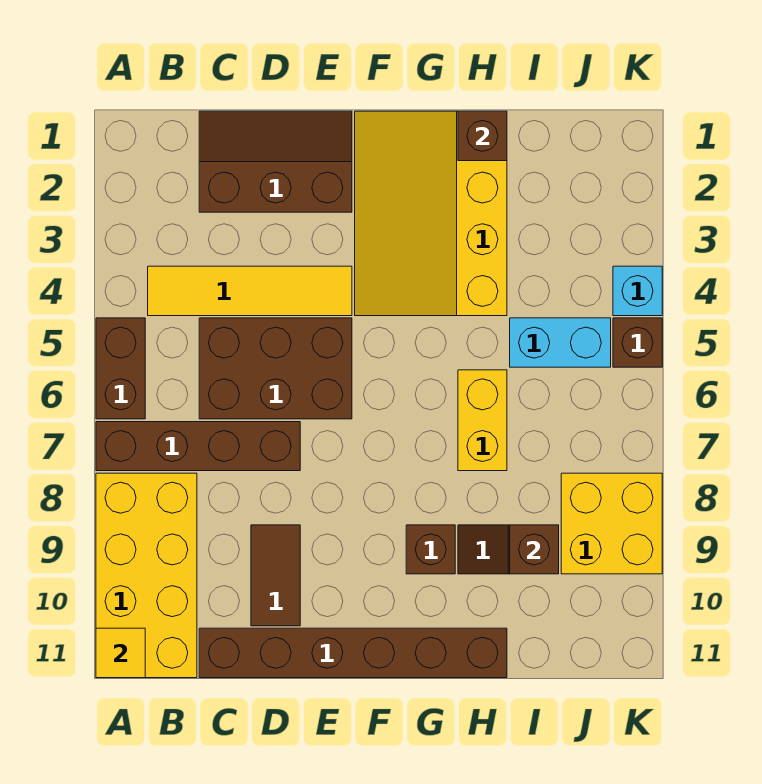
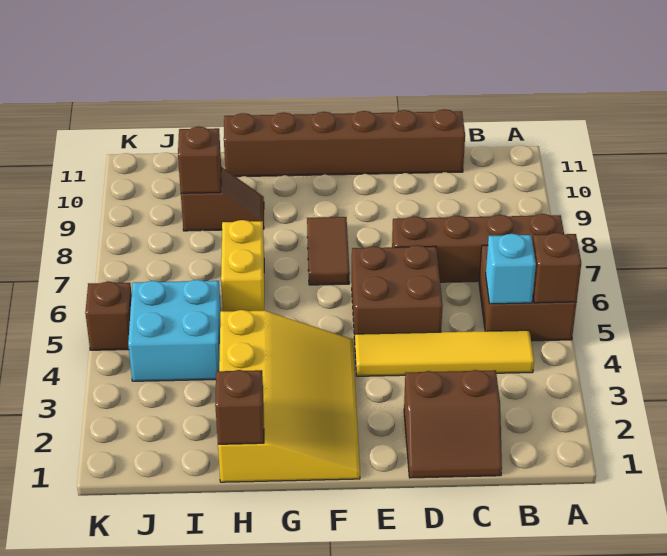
brown brick A5:A6 level 1 -> brown brick A5:B6 level 1
yellow brick A8:B11 level 1 -> none
yellow tile A11 level 2 -> none
brown slope C1:E2 level 1 top 2 -> brown slope C1:D2 level 1 top 2
brown brick C5:E6 level 1 -> brown brick D5:E6 level 1
brown tile D9:D10 level 1 -> brown tile F7:F8 level 1
brown brick G9 level 1 -> brown brick A5 level 2
cyan brick I5:J5 level 1 -> cyan brick I4:J5 level 1
yellow brick J8:K9 level 1 -> none
cyan brick K4 level 1 -> cyan brick B5 level 2

